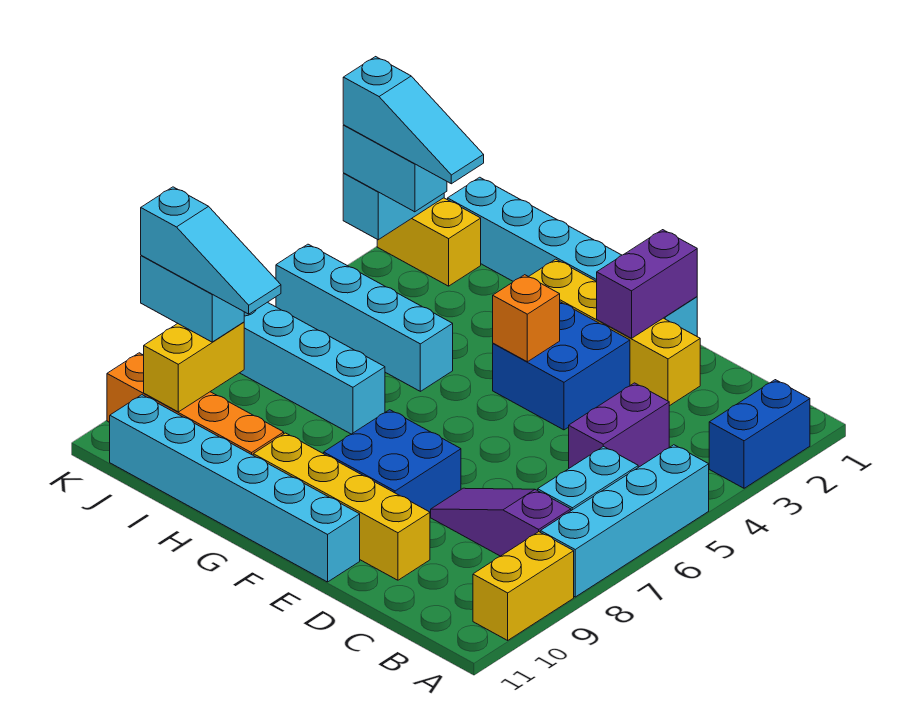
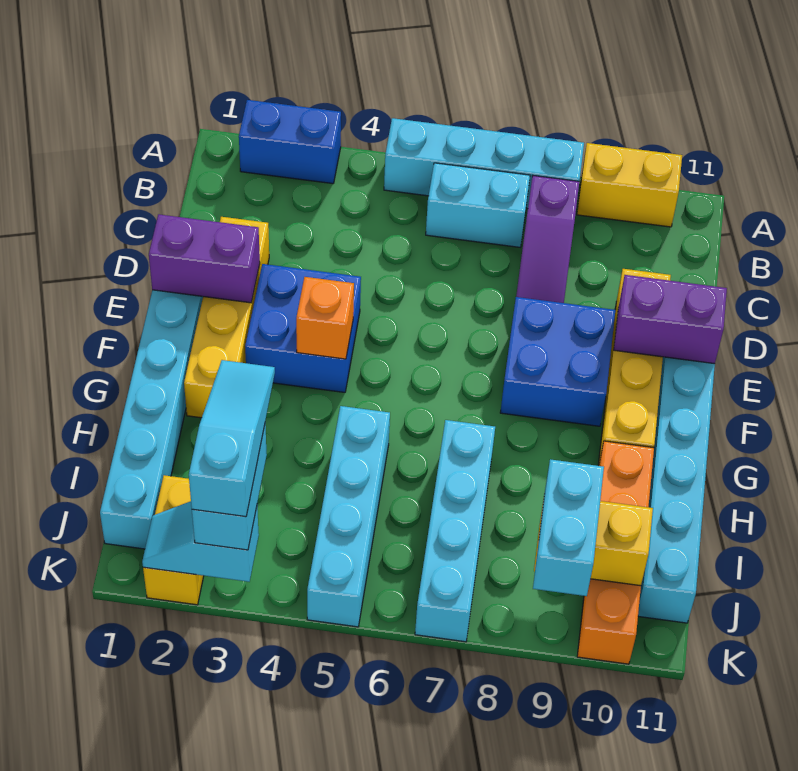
purple brick C4:C5 level 1 -> purple brick E10:E11 level 2
cyan slope I9:K9 level 4 top K -> none

